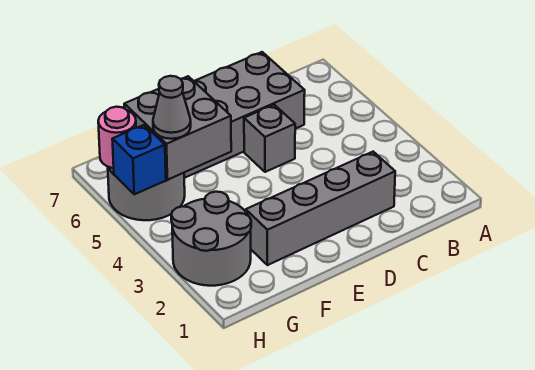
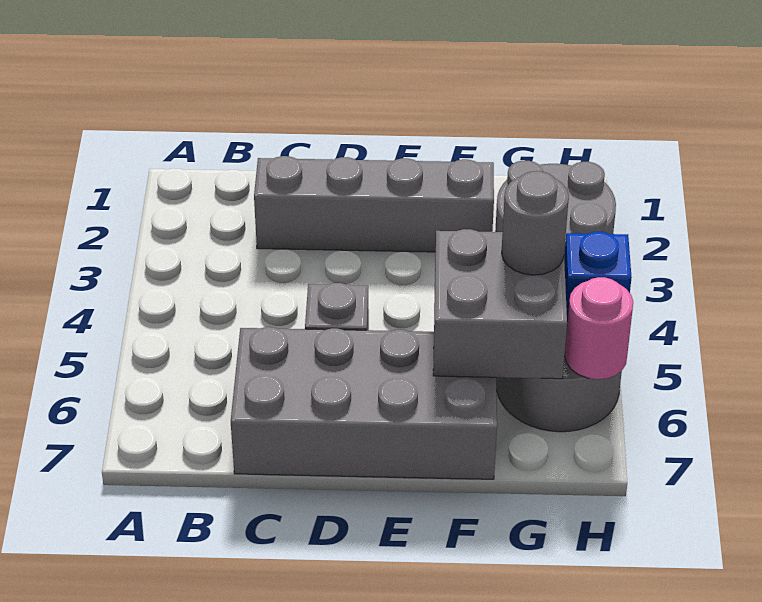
grey cone G5 level 3 -> grey round brick G5 level 3

